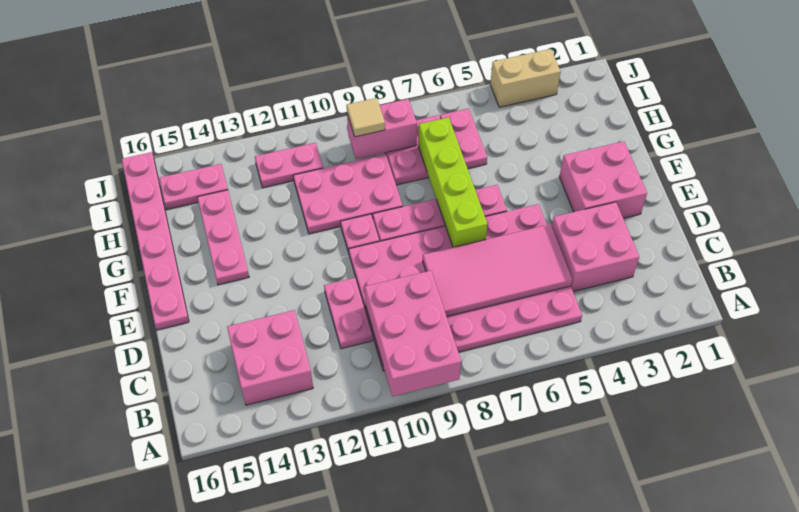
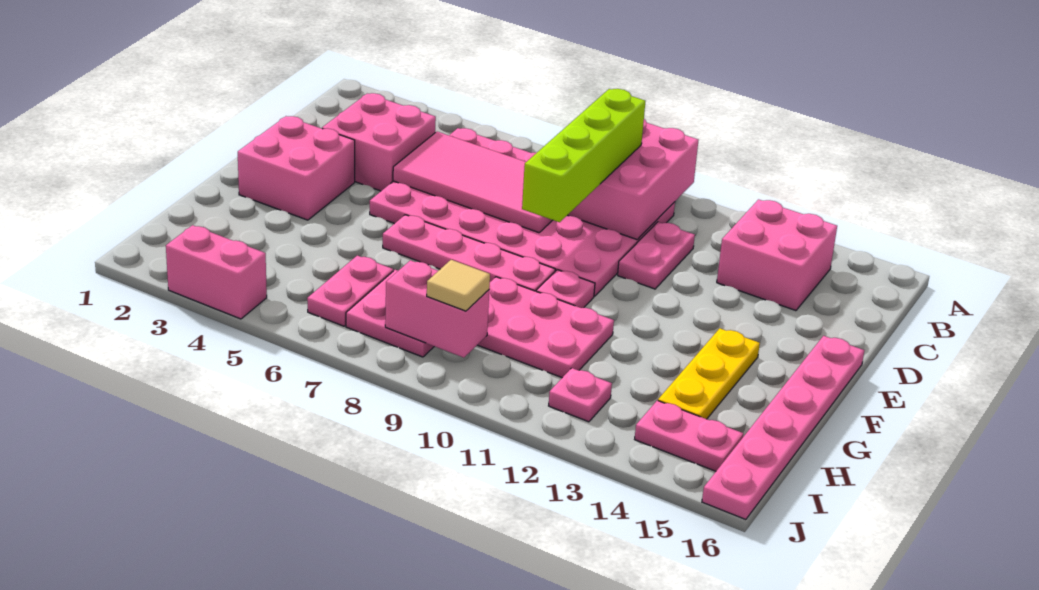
lime brick E7:H7 level 2 -> lime brick B9:E9 level 3
pink plate F14:H14 level 1 -> yellow plate F14:H14 level 1
pink plate I11:I12 level 1 -> pink plate I12 level 1
tan brick J3:J4 level 1 -> pink brick J3:J4 level 1

